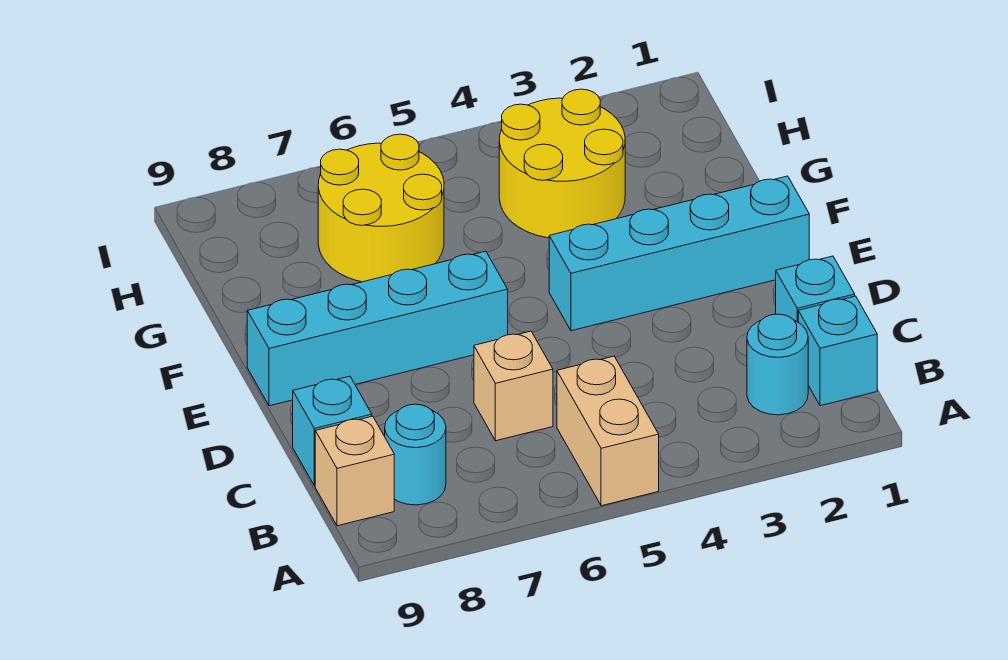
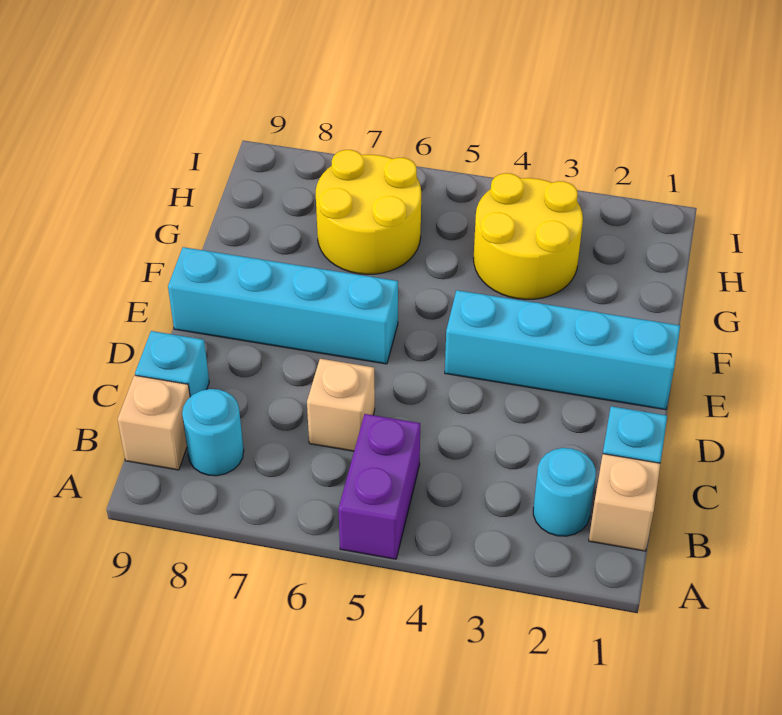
tan brick A5:B5 level 1 -> purple brick A5:B5 level 1
cyan brick B1 level 1 -> tan brick B1 level 1

